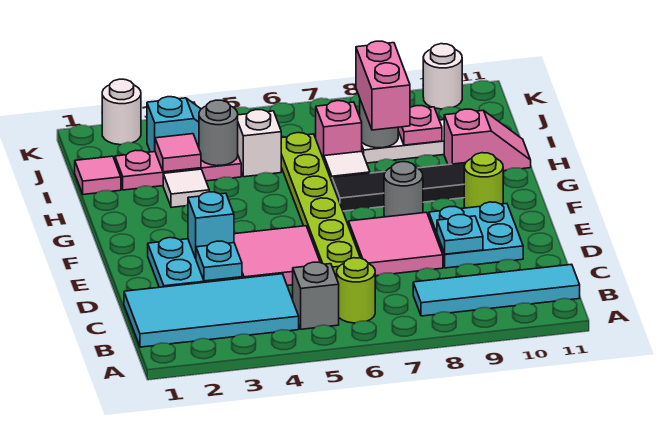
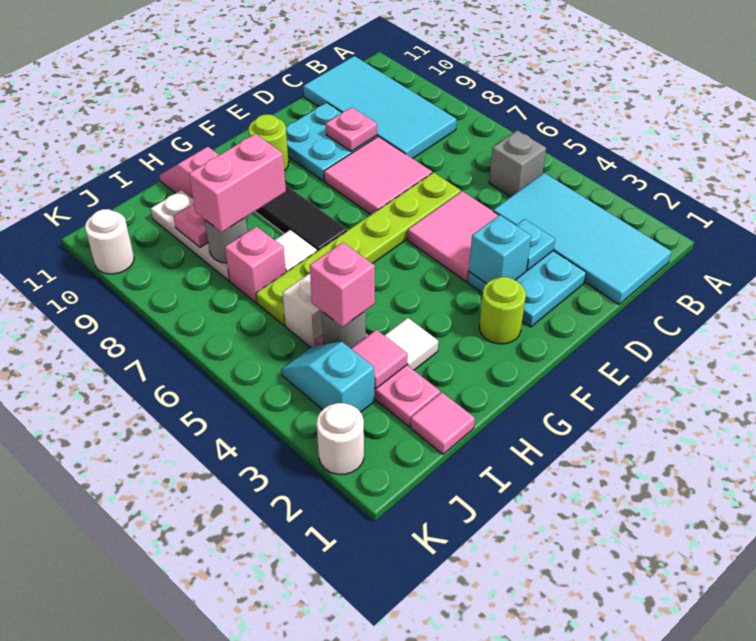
lime round brick B6 level 1 -> lime round brick F2 level 1
cyan tile B8:B11 level 1 -> cyan tile B8:C11 level 1
cyan plate D9 level 2 -> pink plate D9 level 2
grey round brick F8 level 1 -> none
none -> pink brick I4 level 3

